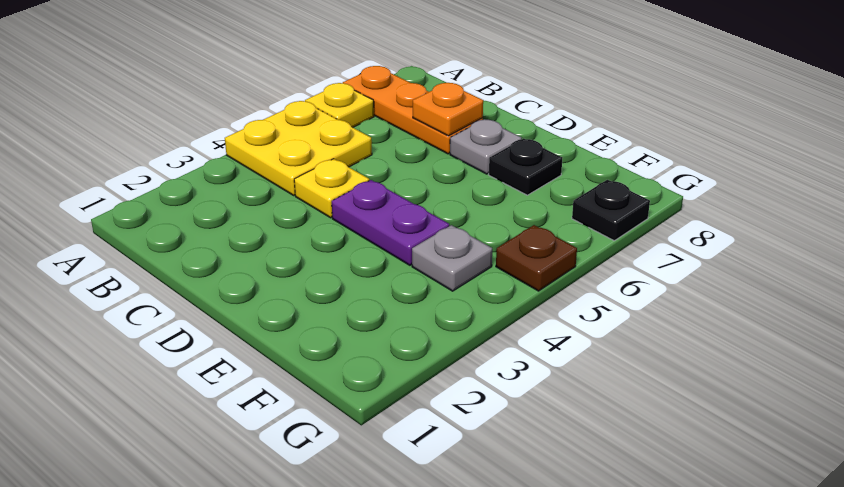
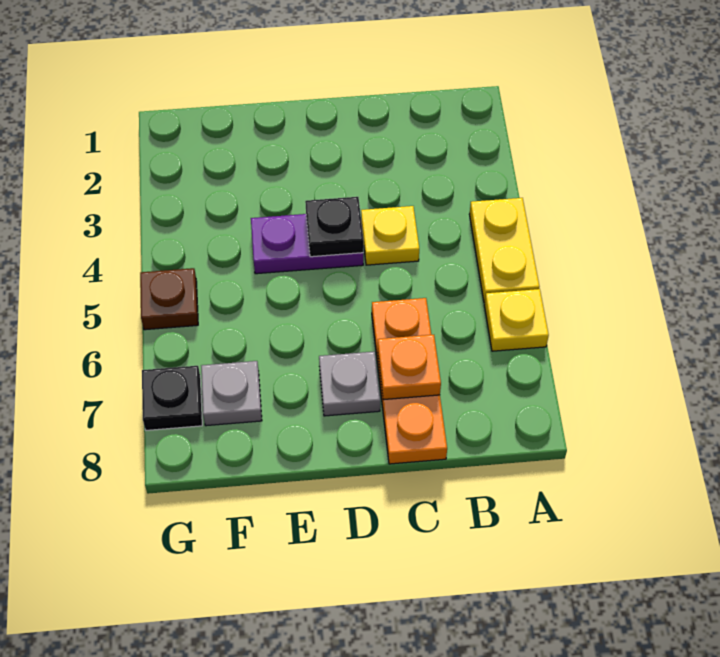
yellow plate A4:B5 level 1 -> yellow plate A4:A5 level 1
orange plate A7:C7 level 1 -> orange plate C6:C8 level 1
black plate E7 level 1 -> black plate D4 level 2
grey plate F4 level 1 -> grey plate F7 level 1

